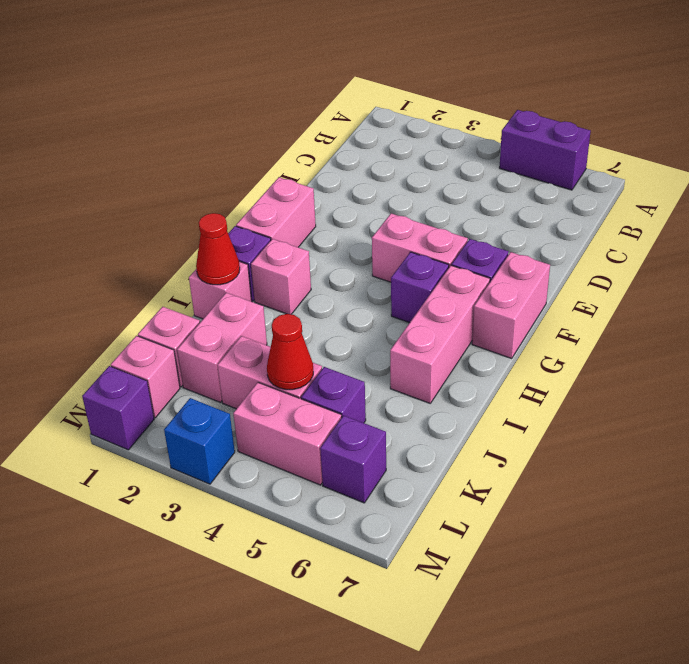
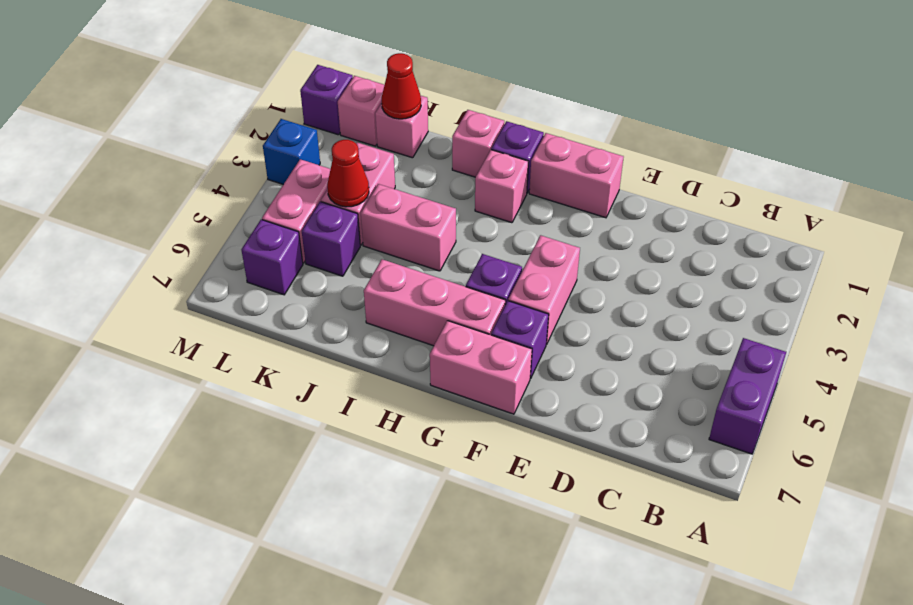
red cone I1 level 2 -> red cone K1 level 2
pink brick J2:K2 level 1 -> pink brick I4:J4 level 1

